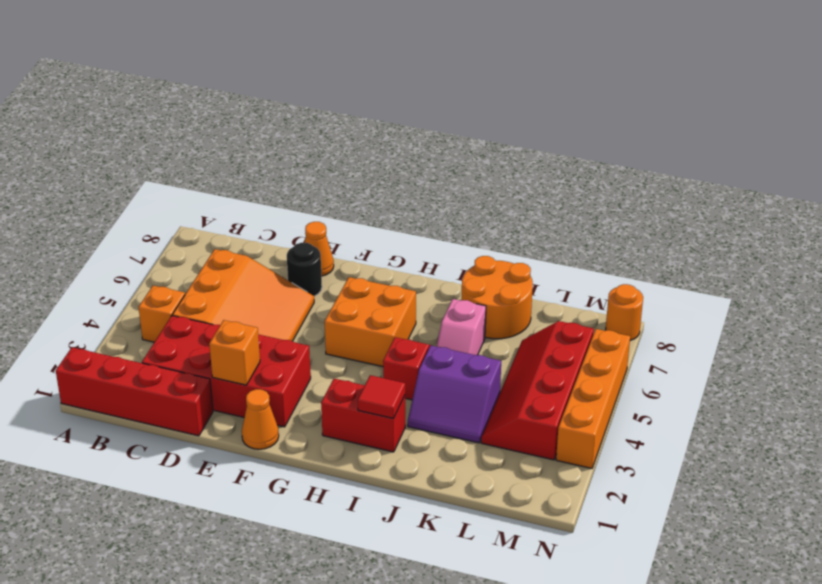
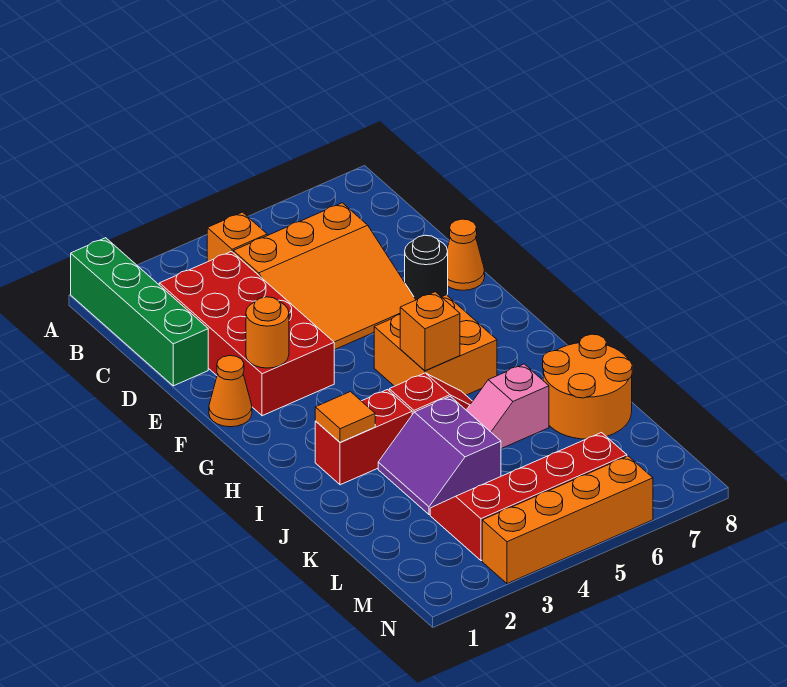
red brick A1:D1 level 1 -> green brick A1:D1 level 1
orange brick E2 level 2 -> orange brick H5 level 2
red brick H2:I2 level 1 -> red brick I2:I3 level 1
red tile I2 level 2 -> orange tile I2 level 2
orange round brick N8 level 1 -> orange round brick F2 level 2

